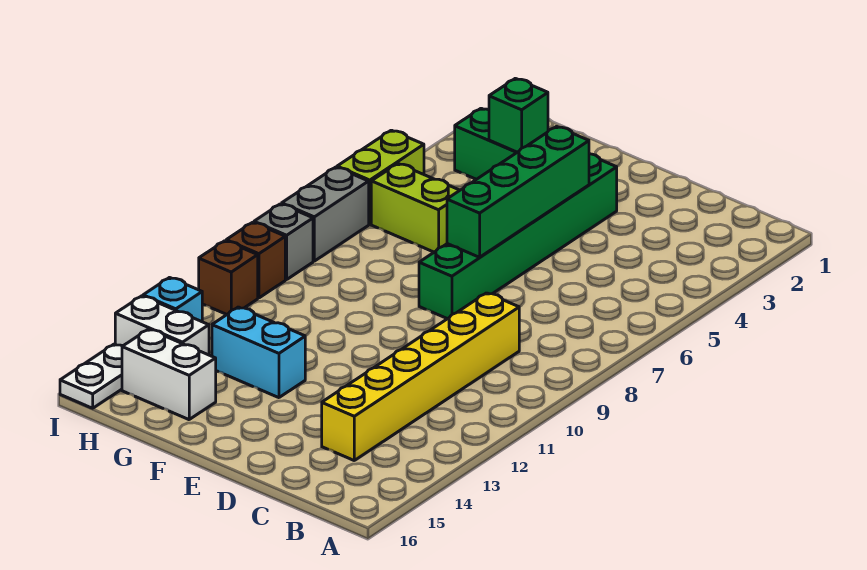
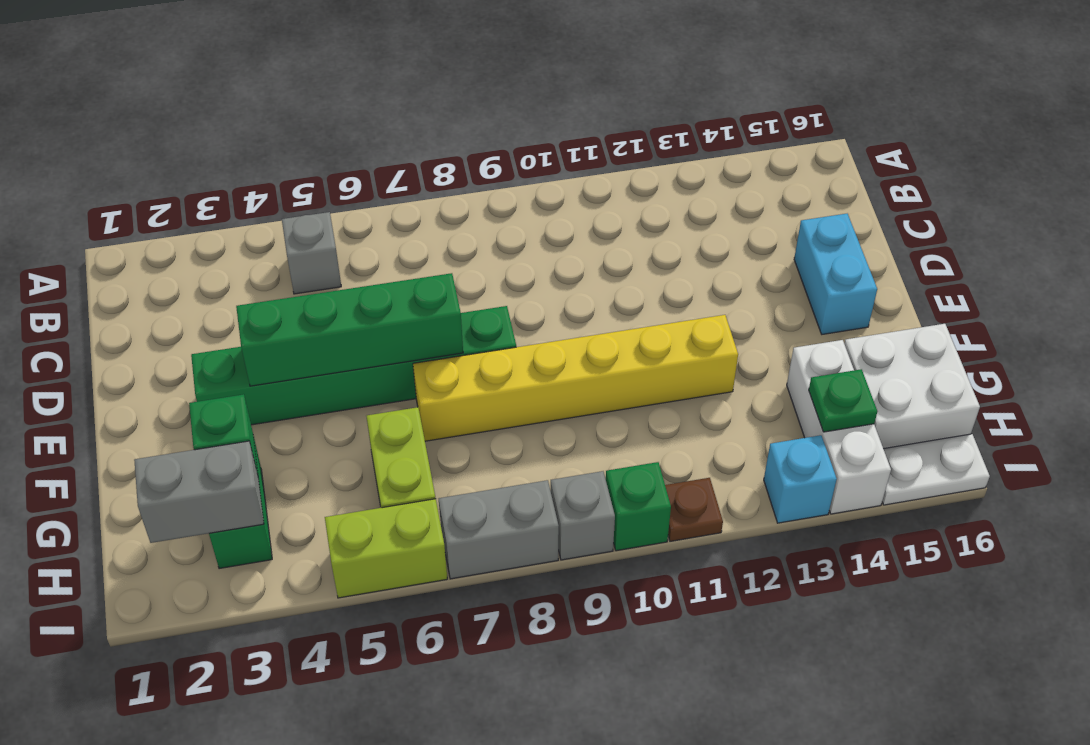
none -> grey brick B5 level 1
yellow brick C9:C14 level 1 -> yellow brick F7:F12 level 1
cyan brick F13:G13 level 1 -> cyan brick D15:E15 level 1
white brick G15:H15 level 1 -> white brick G15:H16 level 1
none -> grey brick H2:H3 level 2
white brick H14:I14 level 1 -> white brick G14:I14 level 1
none -> green plate H14 level 2
brown brick I10 level 1 -> green brick I10 level 1
brown brick I11 level 1 -> brown plate I11 level 1

